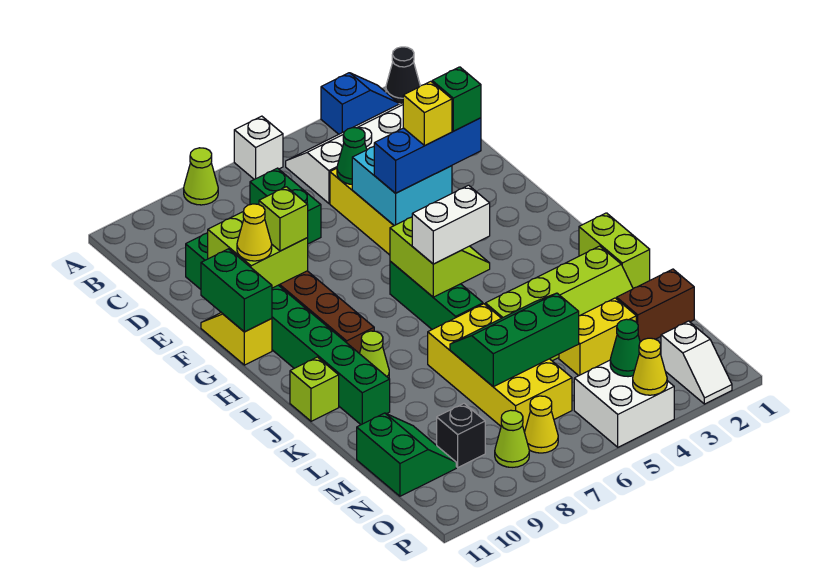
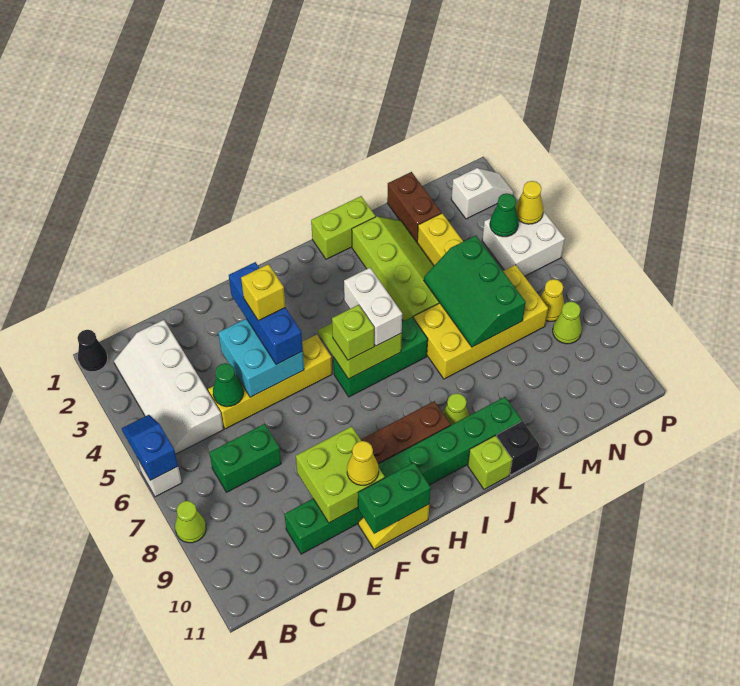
blue slope A2:A3 level 1 top 3 -> blue slope A5:A6 level 2 top 6
green brick F3 level 4 -> none
lime brick F9 level 3 -> lime brick H6 level 3
green slope M10:N11 level 1 top 11 -> none
black brick N9 level 1 -> black brick K11 level 1

